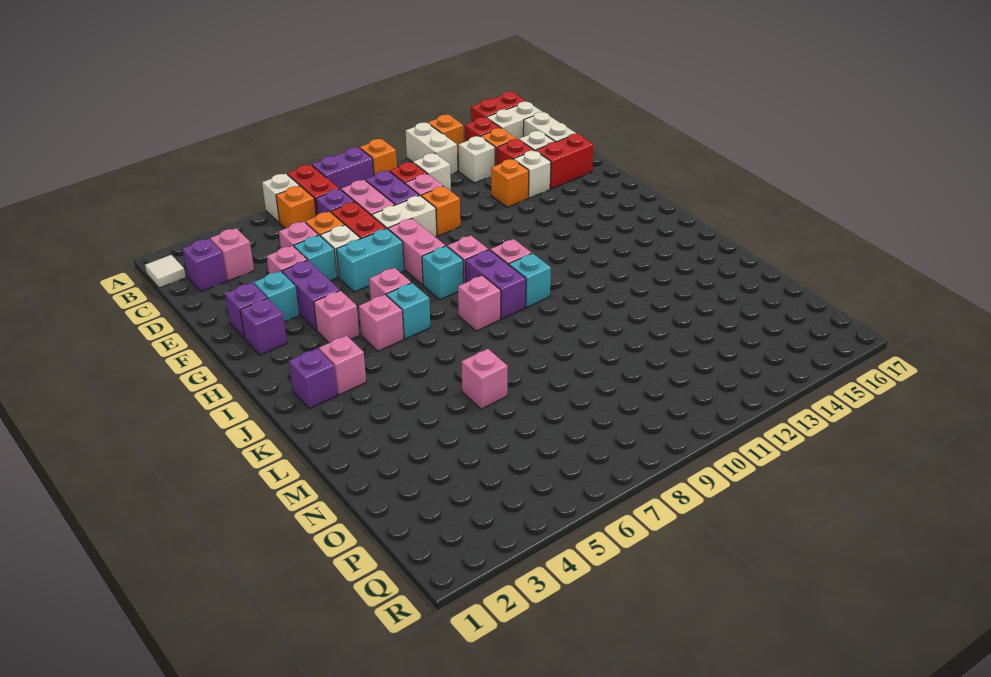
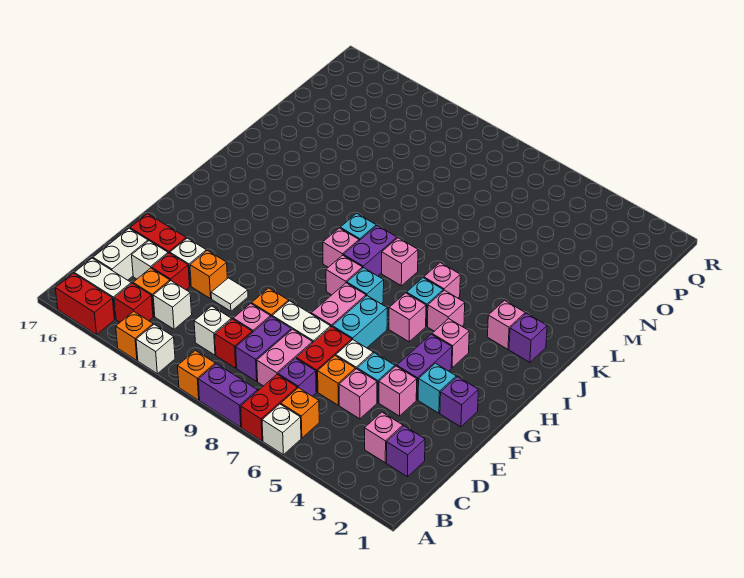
white brick A12:B12 level 1 -> white brick A12 level 1
white tile B1 level 1 -> white tile E12 level 1
cyan brick F6:F7 level 1 -> cyan brick F7:G7 level 1
purple brick G2 level 1 -> none
pink brick M6 level 1 -> pink brick J6 level 1

